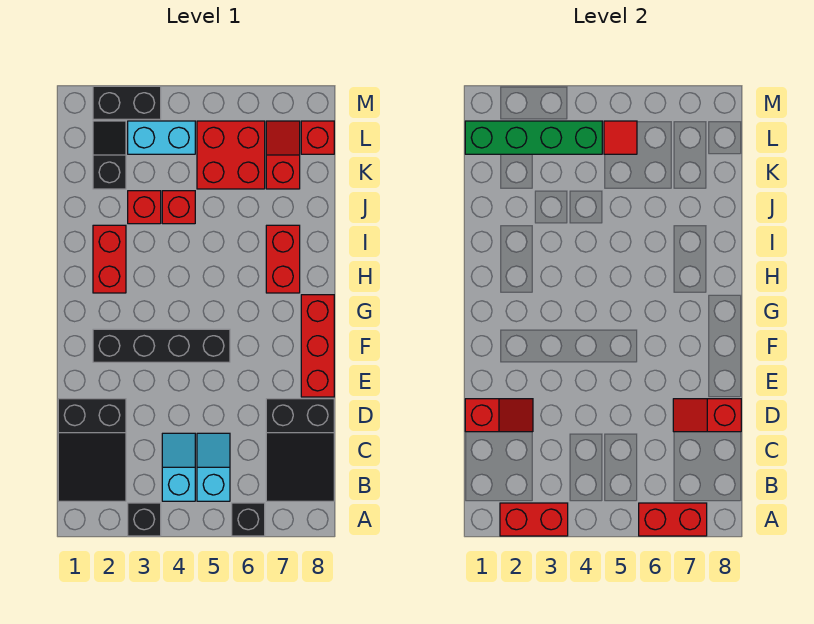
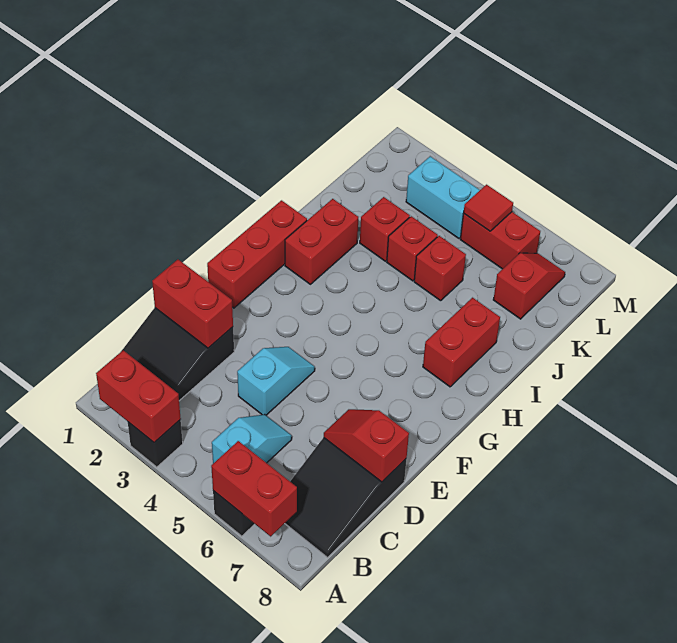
cyan slope B4:C4 level 1 top B -> cyan slope D4:E4 level 1 top D
red slope D1:D2 level 2 top 1 -> red brick D1:D2 level 2
red brick E8:G8 level 1 -> red brick F1:H1 level 1
black brick F2:F5 level 1 -> none
black slope K2:L2 level 1 top K -> none
red brick K5:L6 level 1 -> red brick L5:L6 level 1
green brick L1:L4 level 2 -> none
red brick L8 level 1 -> red brick J5 level 1
black brick M2:M3 level 1 -> none

